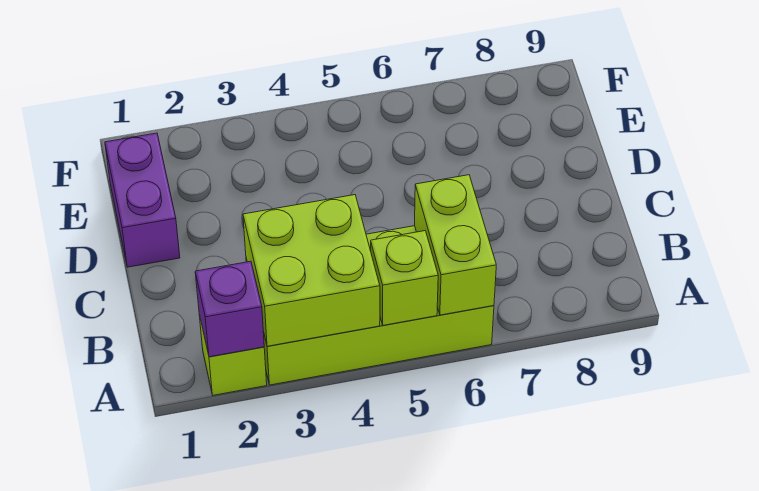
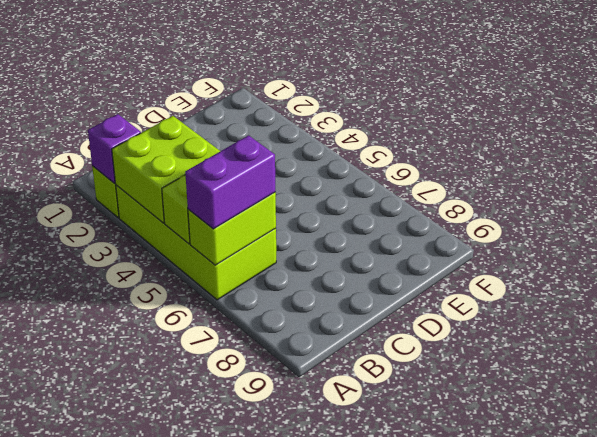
purple brick D1:E1 level 1 -> purple brick A6:B6 level 3

